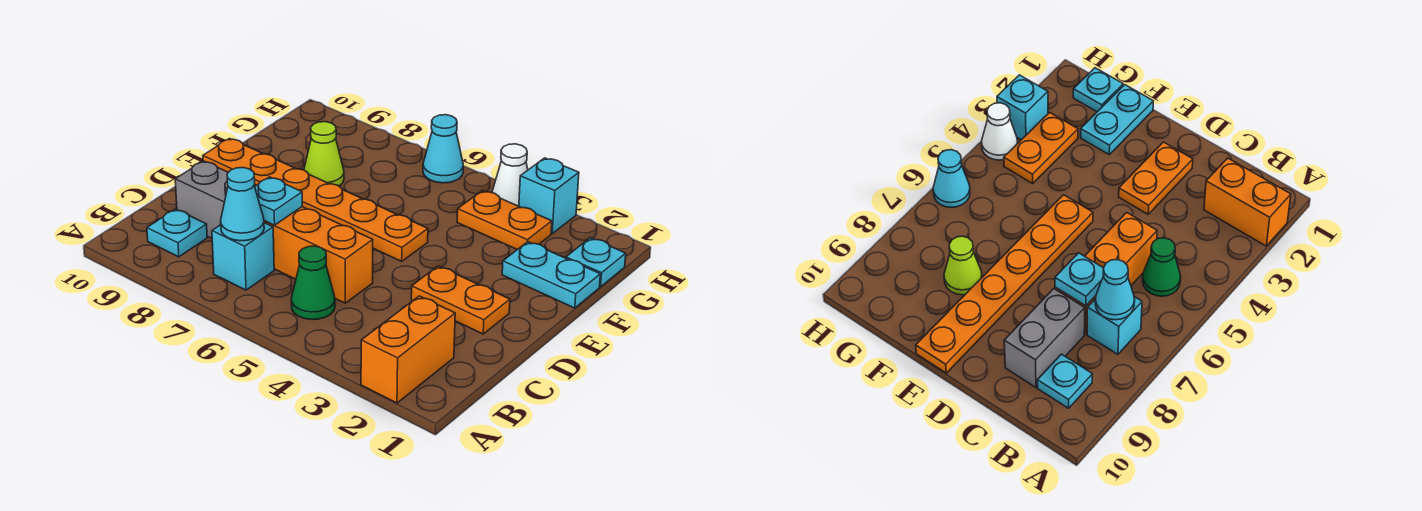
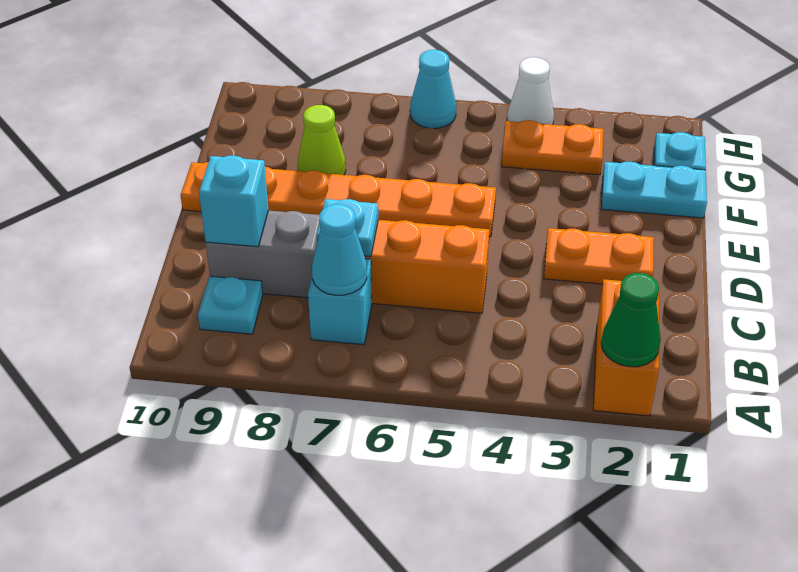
green cone B5 level 1 -> green cone A2 level 2
cyan brick H3 level 1 -> cyan brick C9 level 2

